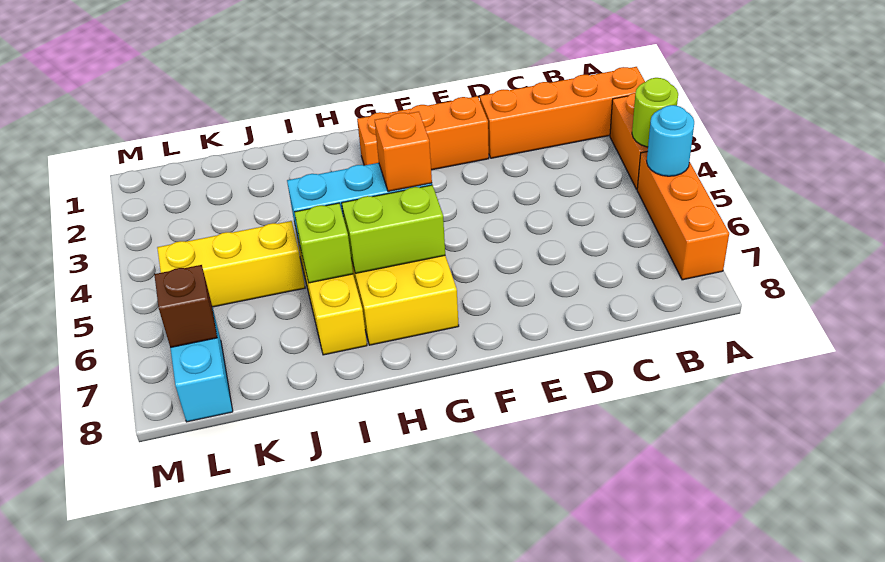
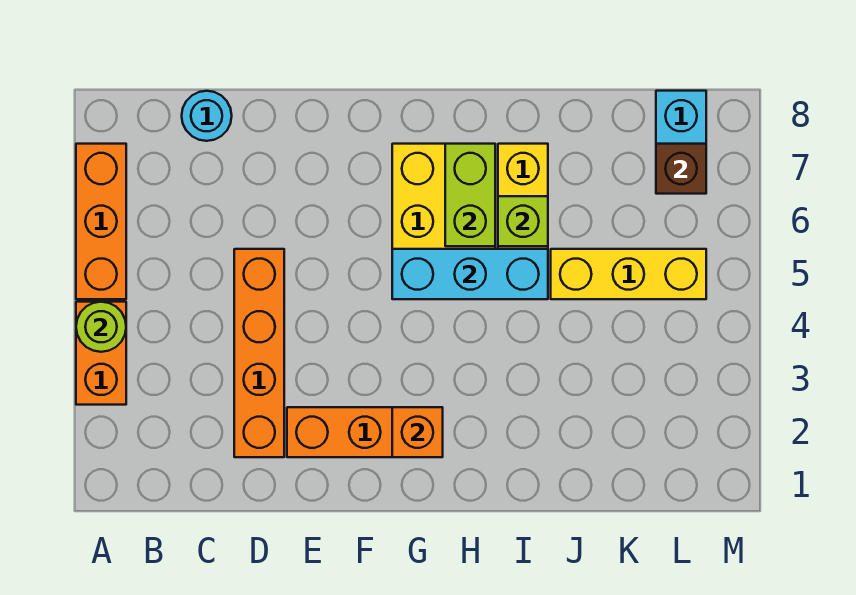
orange brick A2:D2 level 1 -> orange brick D2:D5 level 1
cyan round brick A5 level 2 -> cyan round brick C8 level 1
orange brick G5 level 3 -> orange brick G2 level 2
lime brick G6:H6 level 2 -> lime brick H6:H7 level 2

